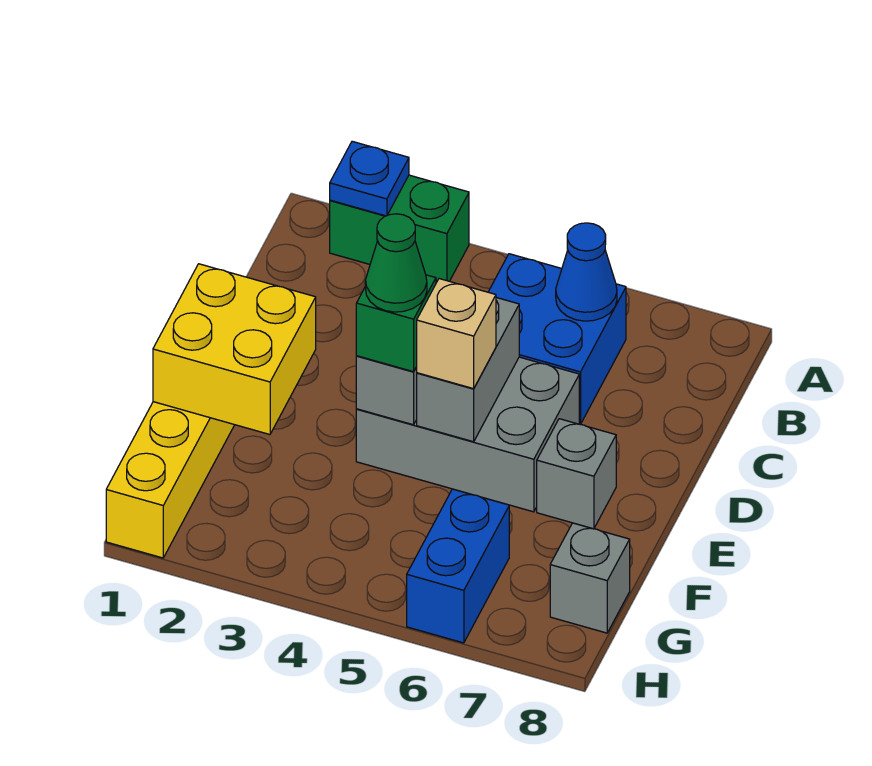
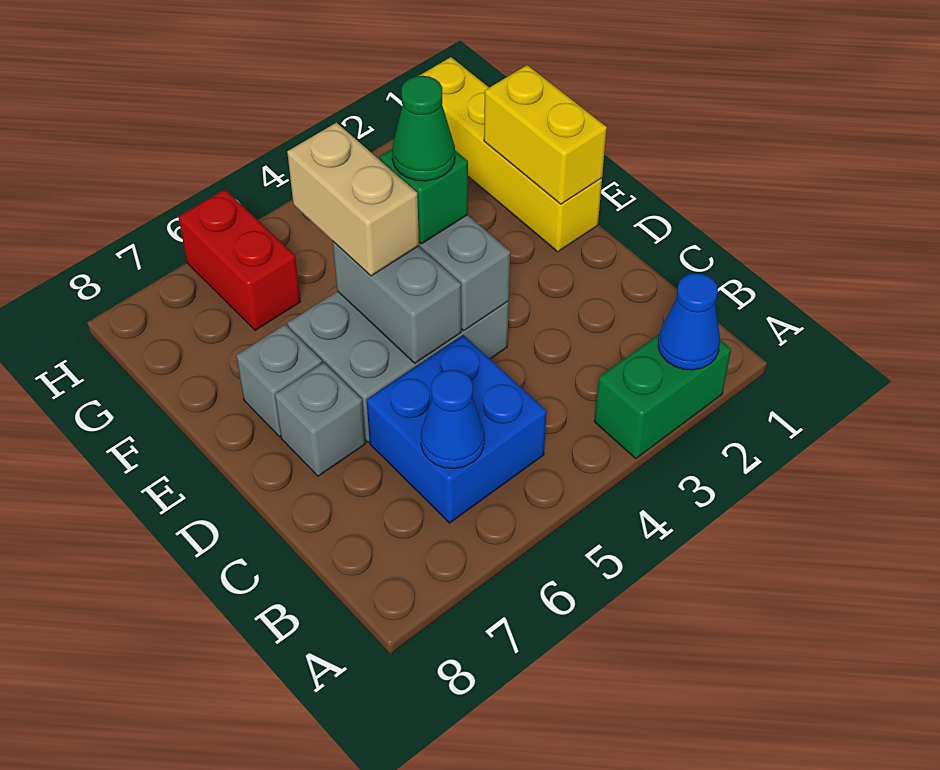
blue plate A2 level 2 -> blue cone A2 level 2
yellow brick E1:F2 level 2 -> yellow brick E1:F1 level 2
tan brick E5 level 3 -> tan brick E5:F5 level 3
blue brick G6:H6 level 1 -> red brick G6:H6 level 1
grey brick G8 level 1 -> grey brick D7 level 1

